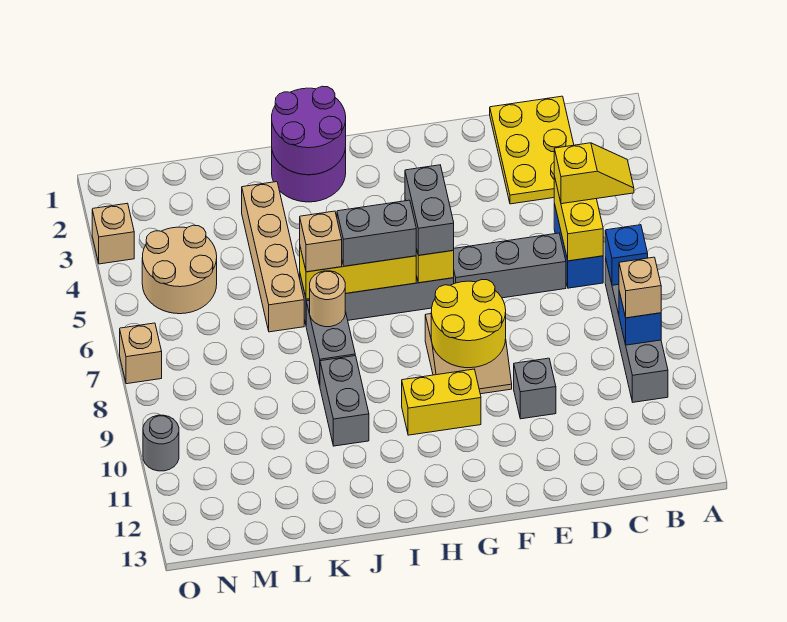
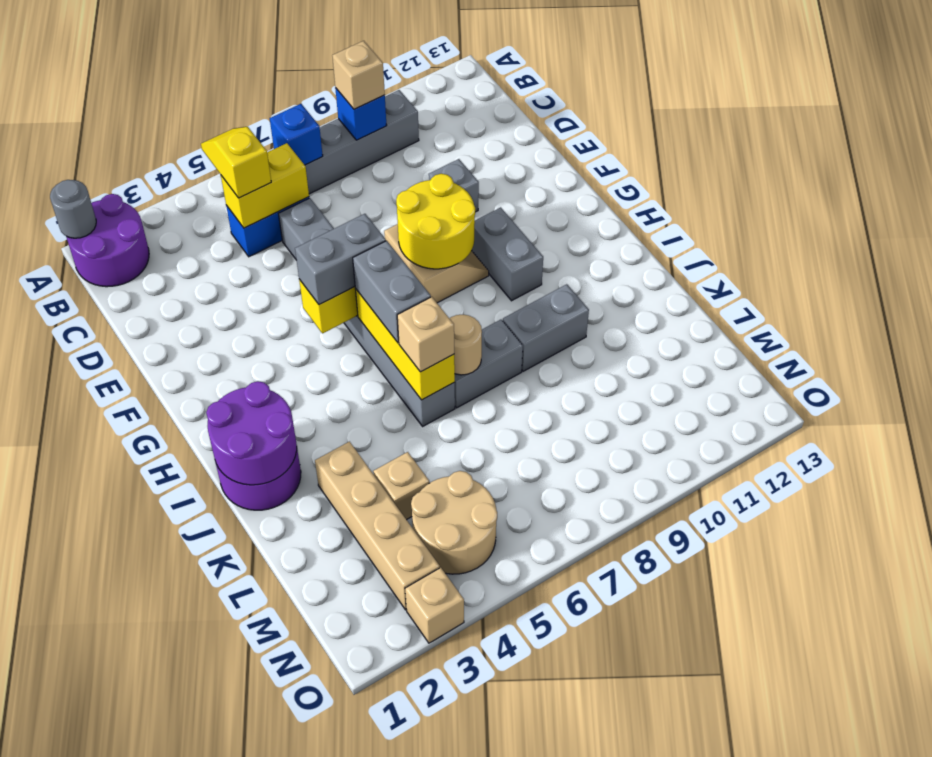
none -> purple round brick A1:B2 level 1
yellow plate C1:D3 level 1 -> none
yellow brick G10:H10 level 1 -> grey brick G10:H10 level 1
tan brick K3:K6 level 1 -> tan brick K3:N3 level 1
tan brick O7 level 1 -> tan brick L4 level 1
grey round brick O10 level 1 -> grey round brick A1 level 2

